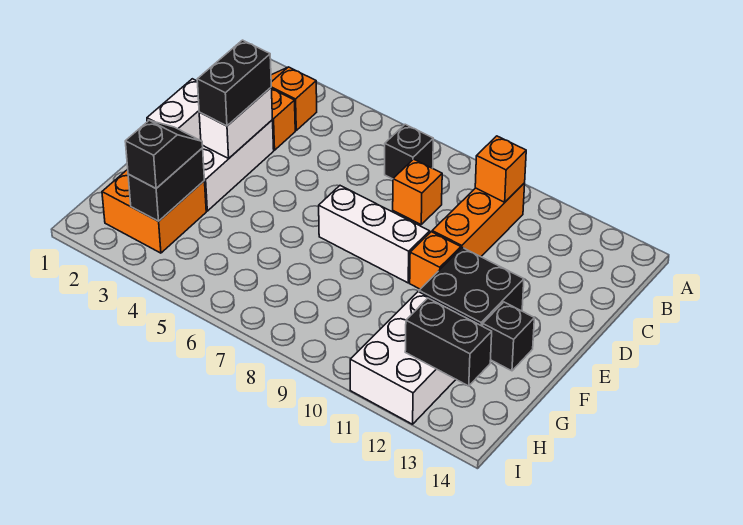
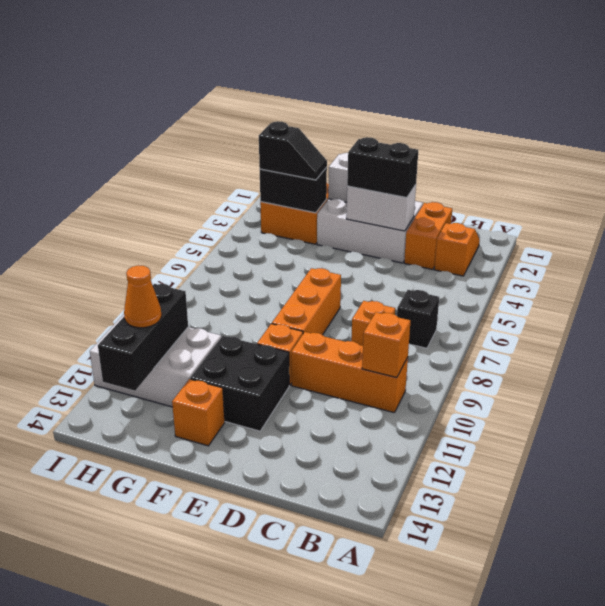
white brick E7:E9 level 1 -> orange brick E7:E9 level 1
black brick F13 level 1 -> orange brick F13 level 1
black brick H12:H13 level 2 -> black brick H11:H13 level 2
none -> orange cone H12 level 3

